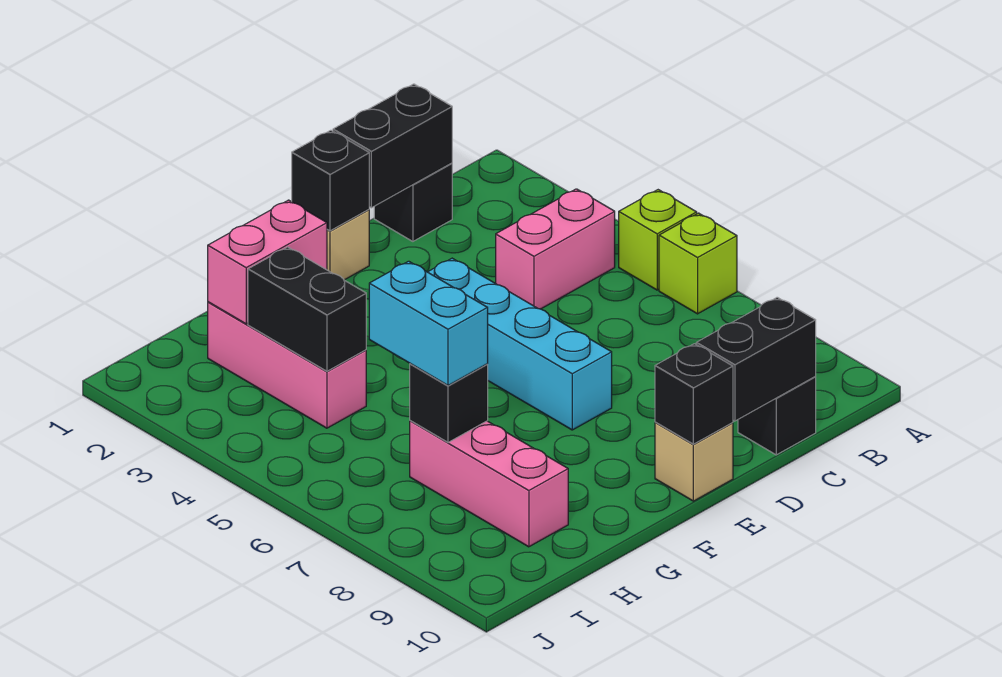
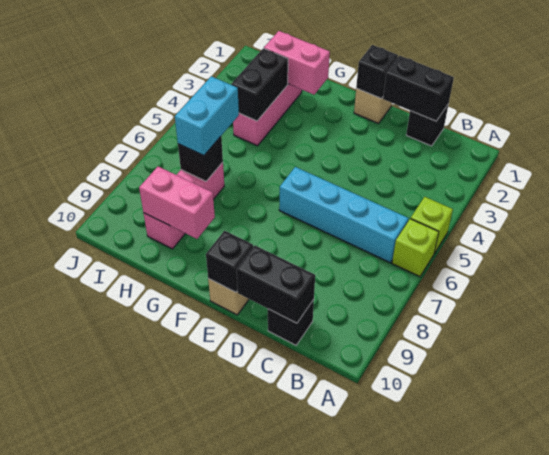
pink brick B4:C4 level 1 -> pink brick G9:H9 level 2
cyan brick E4:E7 level 1 -> cyan brick B6:E6 level 1

